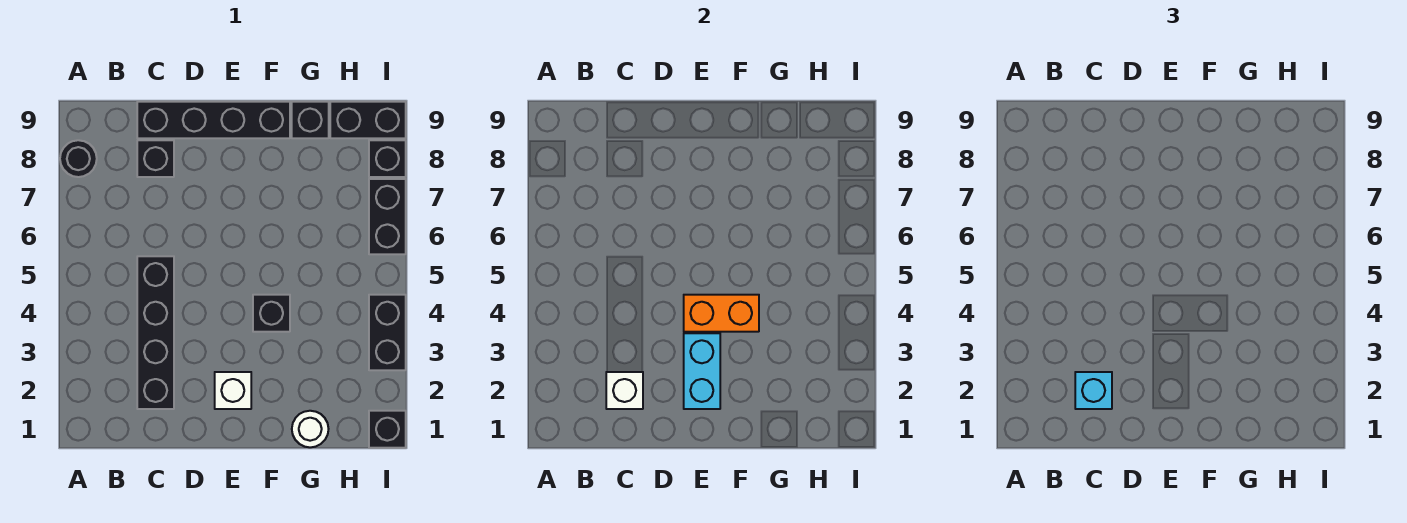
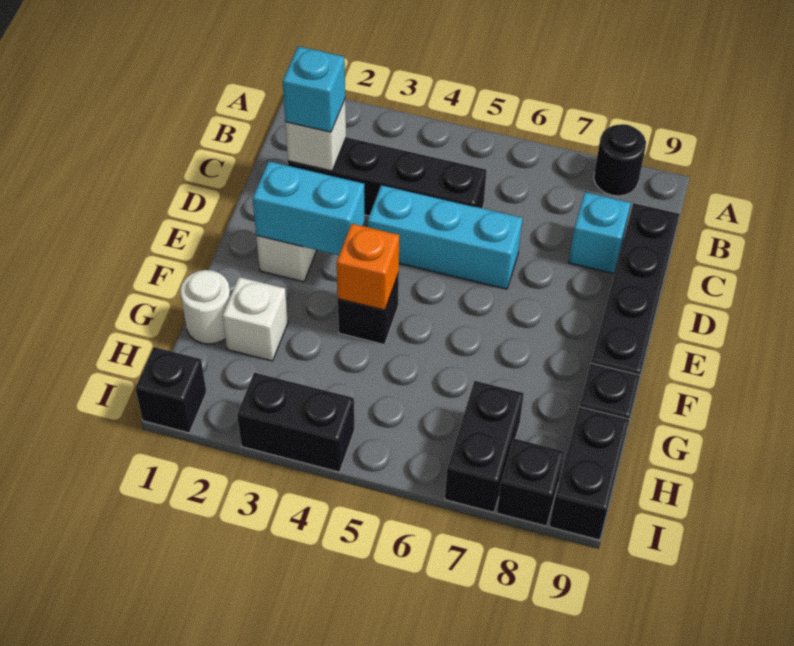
black brick C8 level 1 -> cyan brick C8 level 1
none -> cyan brick D4:D6 level 1
orange brick E4:F4 level 2 -> orange brick F4 level 2
none -> white brick G2 level 1
black brick I6:I7 level 1 -> black brick H7:I7 level 1

